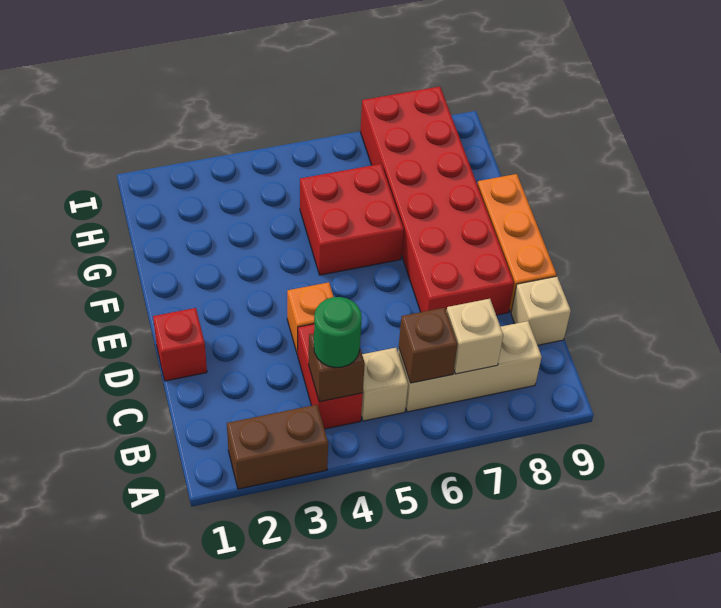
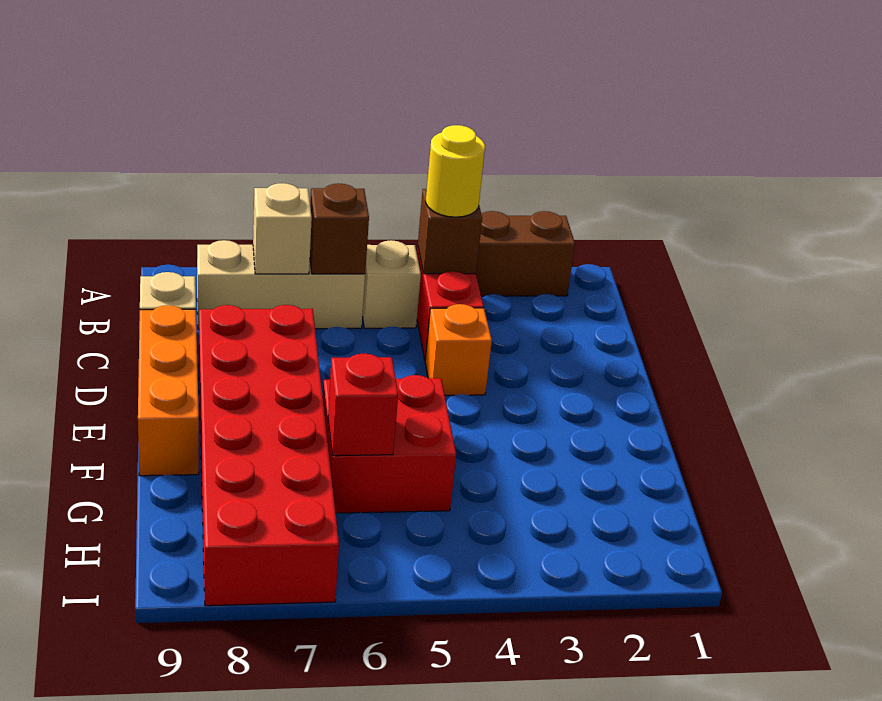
green round brick B4 level 3 -> yellow round brick B4 level 3
red brick D1 level 1 -> red brick G6 level 2

